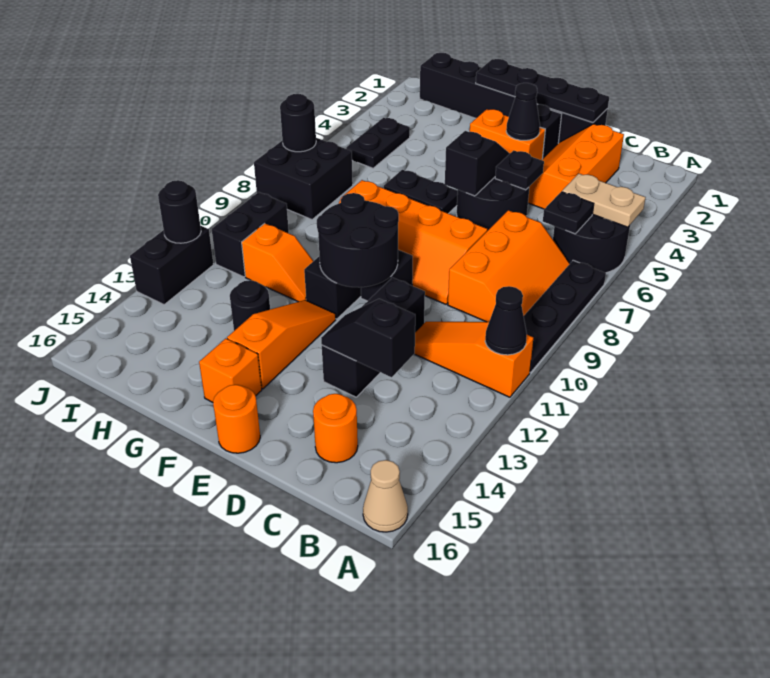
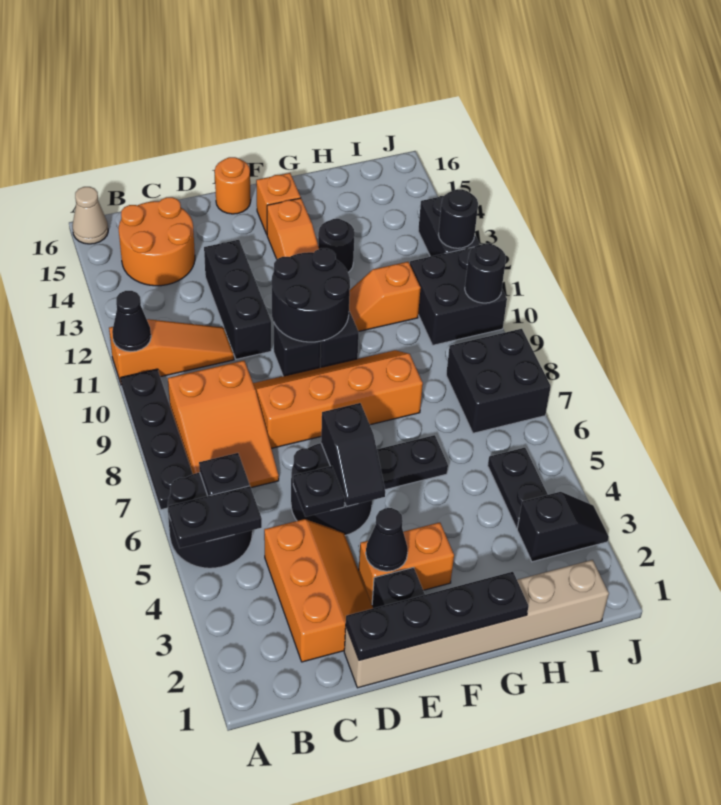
tan plate A5:B5 level 2 -> black plate A5:B5 level 2
orange slope B7:C9 level 1 top C -> orange slope B7:C9 level 1 top 9
black slope C13:D13 level 2 top C -> black slope I3:J3 level 1 top I
orange round brick C15 level 1 -> orange round brick B14:C15 level 1
black brick D1:I1 level 1 -> tan brick D1:I1 level 1
black brick I10:I11 level 1 -> black brick I10:J11 level 1
black round brick J7 level 2 -> black round brick J10 level 2

